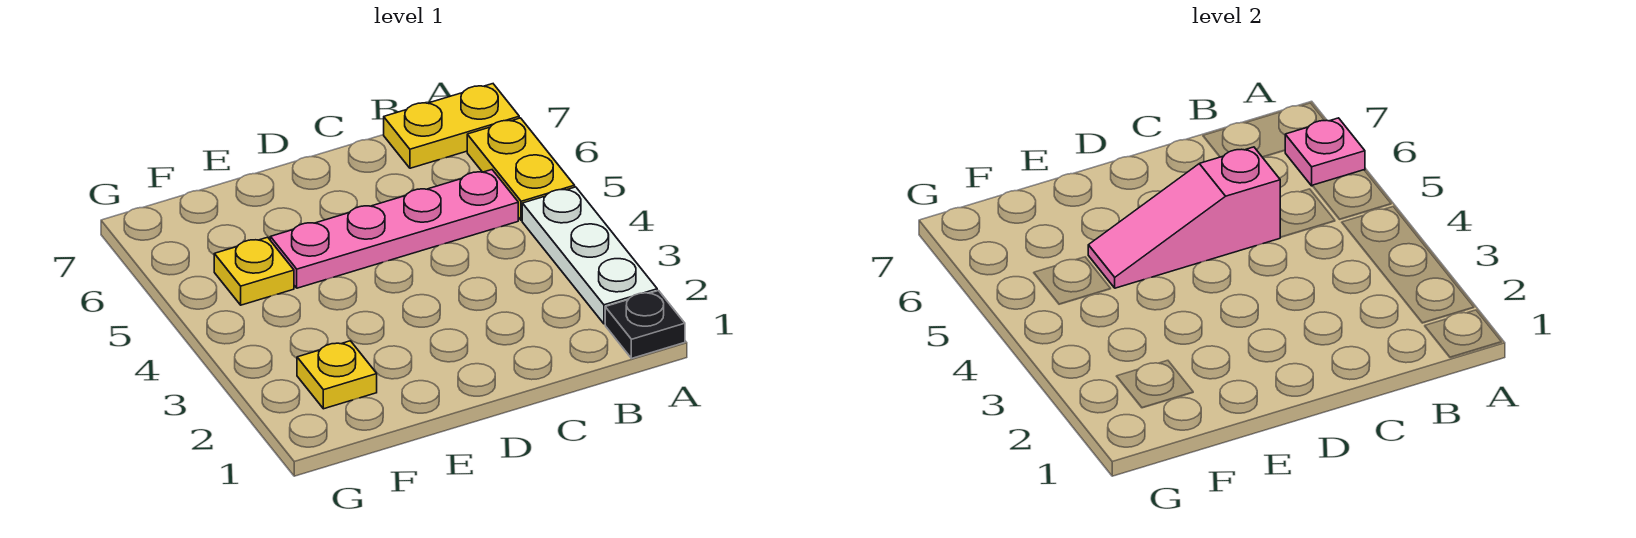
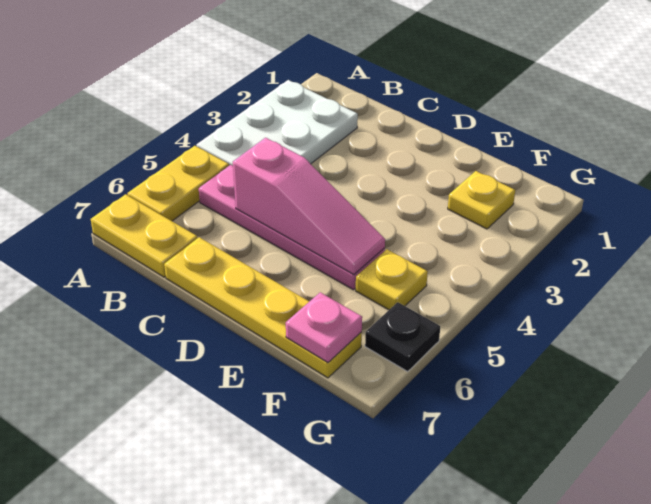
black plate A1 level 1 -> black plate G6 level 1
white plate A2:A4 level 1 -> white plate A2:B4 level 1
pink plate A6 level 2 -> pink plate F7 level 2
none -> yellow plate C7:F7 level 1

